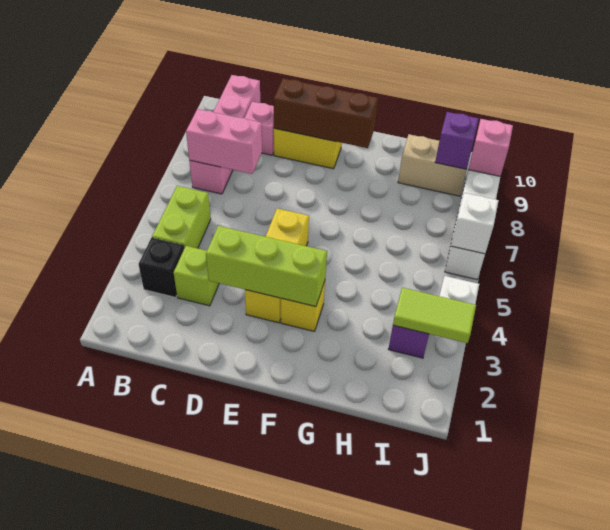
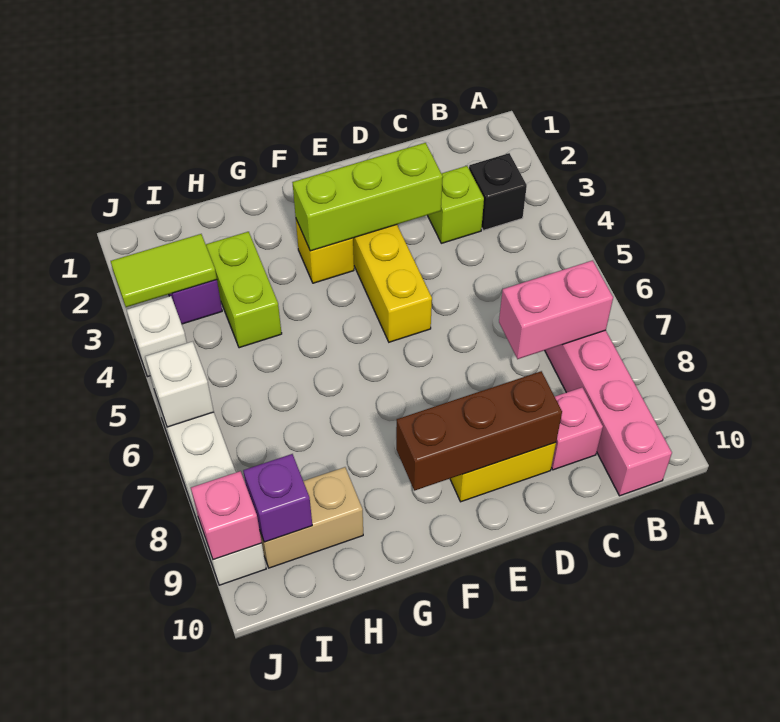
lime brick B4:B5 level 1 -> lime brick H3:H4 level 1

